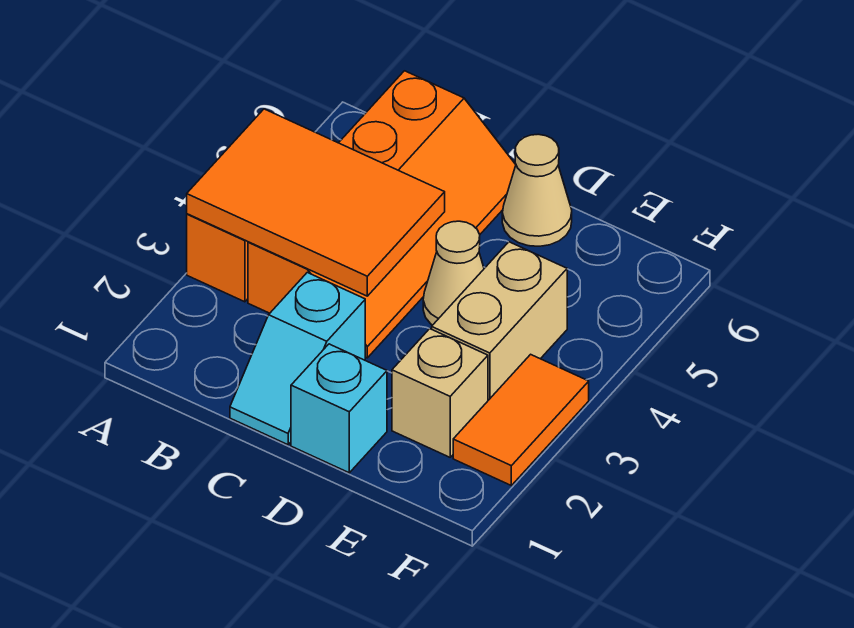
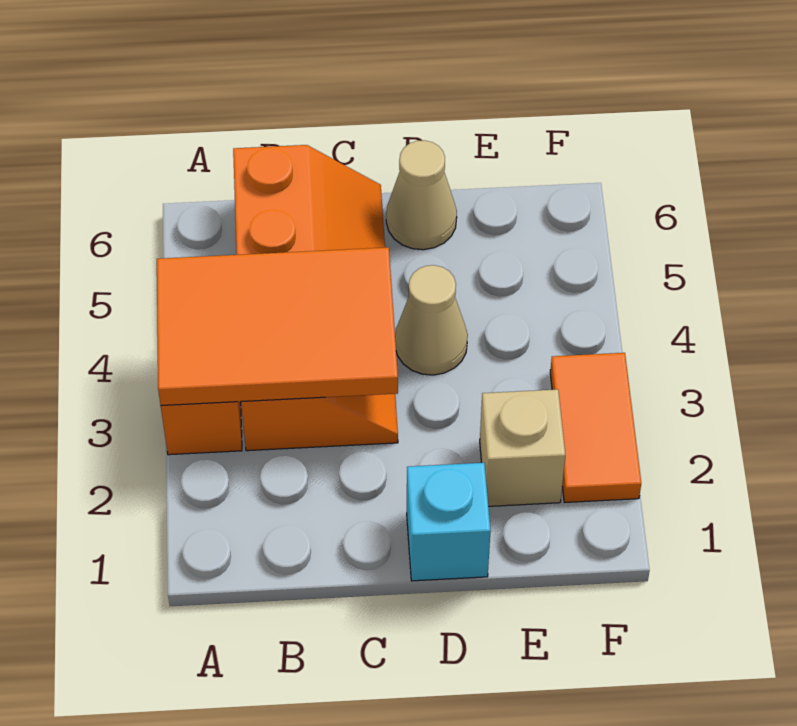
cyan slope C1:C2 level 1 top 2 -> none
tan brick E3:E4 level 1 -> none

